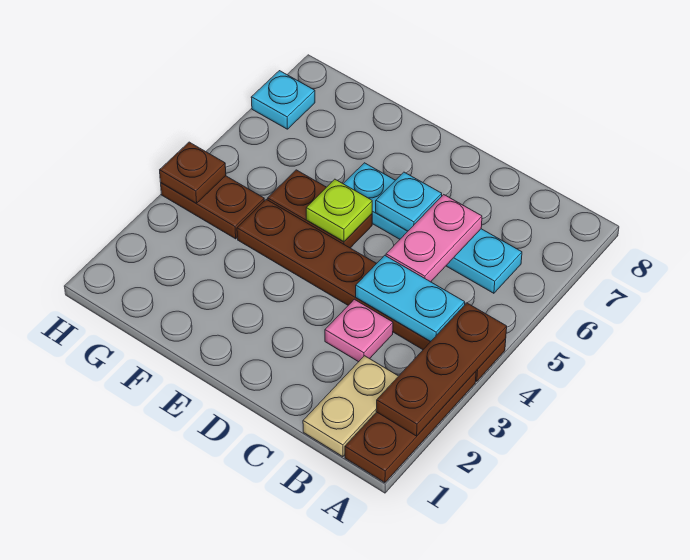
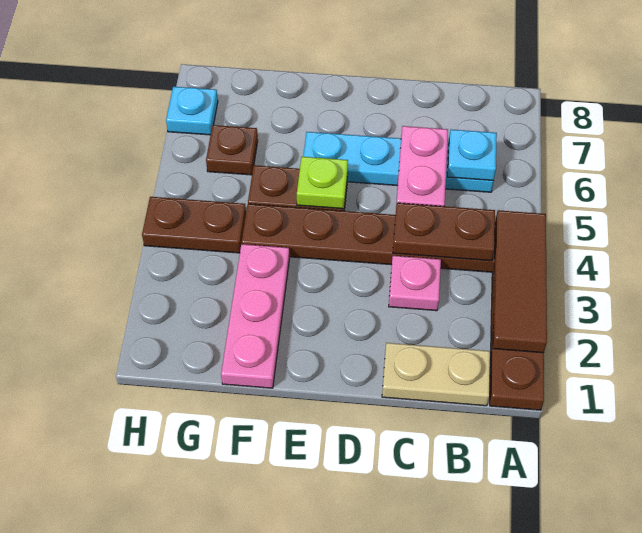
brown plate A2:A4 level 2 -> brown tile A2:A4 level 2
tan plate B1:B2 level 1 -> tan plate B1:C1 level 1
cyan plate B4:C4 level 2 -> brown plate B4:C4 level 2
cyan plate D6 level 2 -> cyan plate B6 level 2
none -> pink plate F1:F3 level 1
brown plate H4 level 2 -> brown plate G6 level 1

